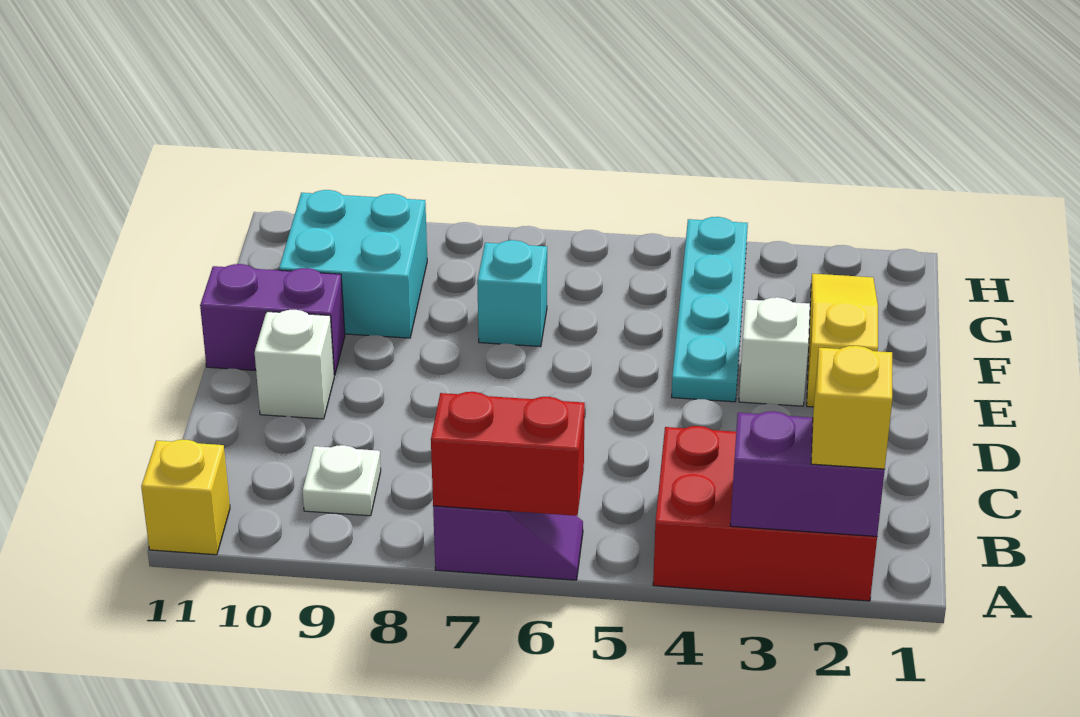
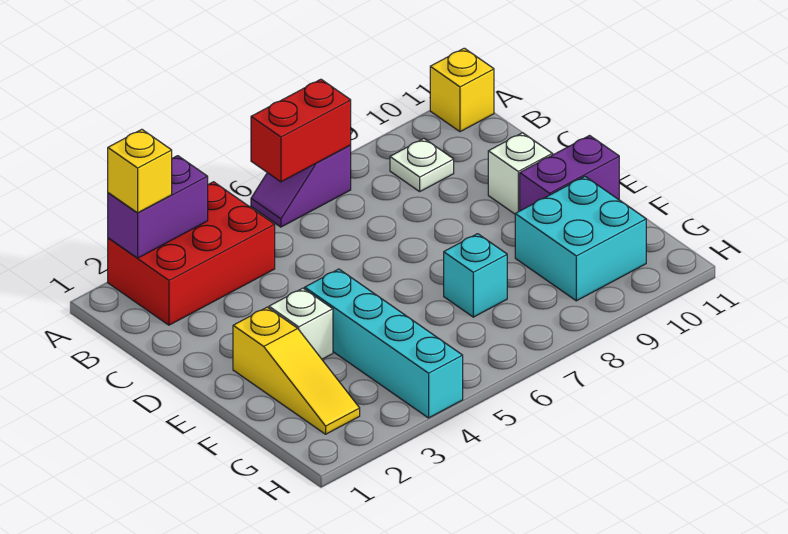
cyan plate E4:H4 level 1 -> cyan brick E4:H4 level 1

